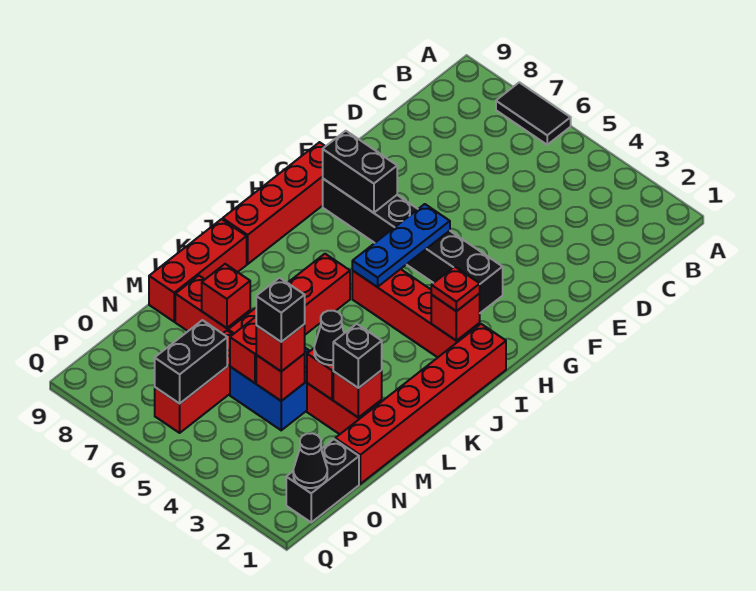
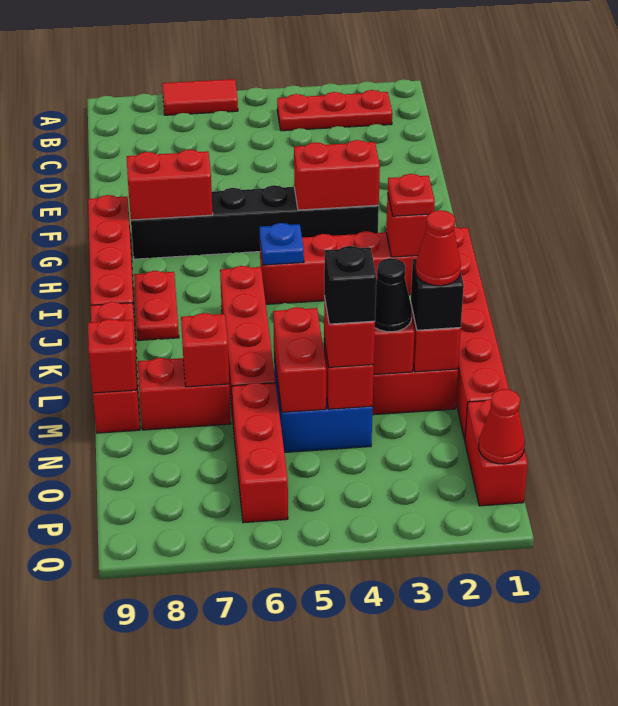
black tile A6:A7 level 1 -> red tile A6:A7 level 1
none -> red plate B2:B4 level 1
none -> red brick G3:G4 level 2
blue plate G5:I5 level 2 -> blue plate I5 level 2
black brick G7:G8 level 2 -> red brick G7:G8 level 2
none -> red plate I8:J8 level 1
none -> red cone M2 level 4
none -> red brick M9 level 2
black brick O1:P1 level 1 -> red brick O1:P1 level 1
black brick O6:P6 level 2 -> none
black cone P1 level 2 -> red cone P1 level 2

